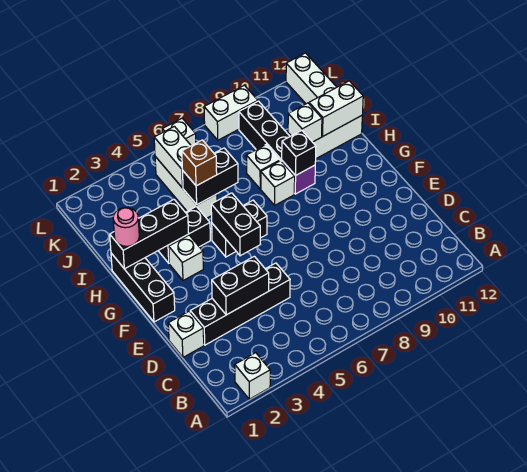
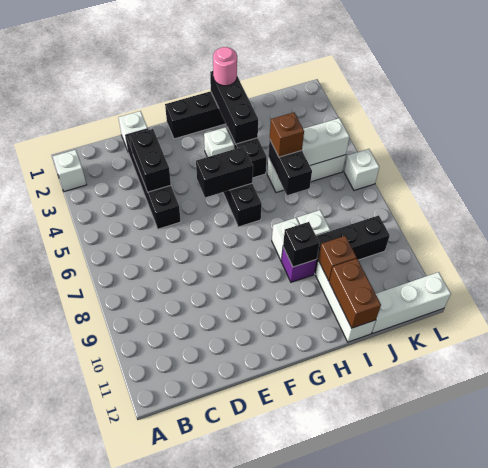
white brick I10 level 2 -> brown brick I10 level 2
white brick I11:I12 level 2 -> brown brick I11:I12 level 2
white brick L8:L9 level 1 -> none

